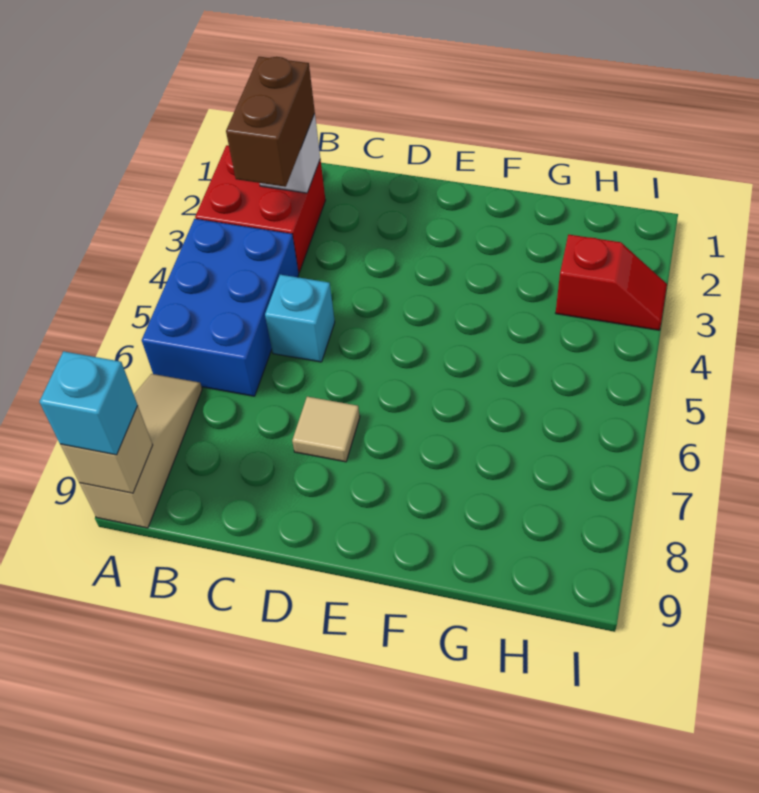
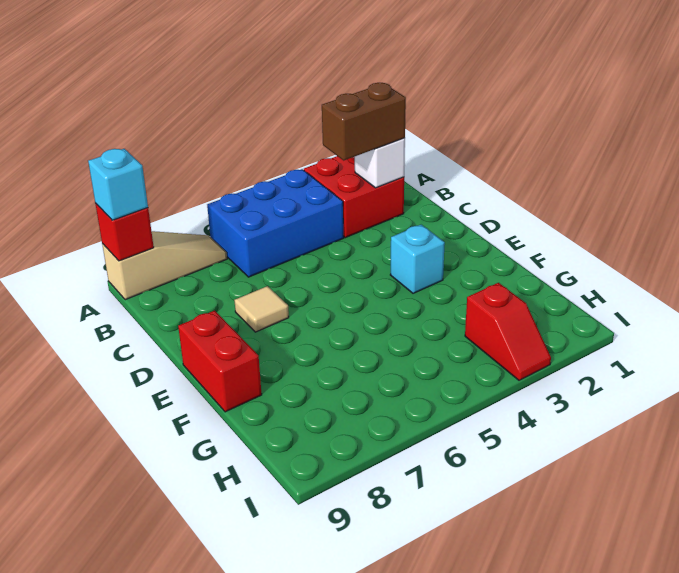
tan brick A9 level 2 -> red brick A9 level 2
cyan brick C5 level 1 -> cyan brick E3 level 1
none -> red brick E9:F9 level 1

